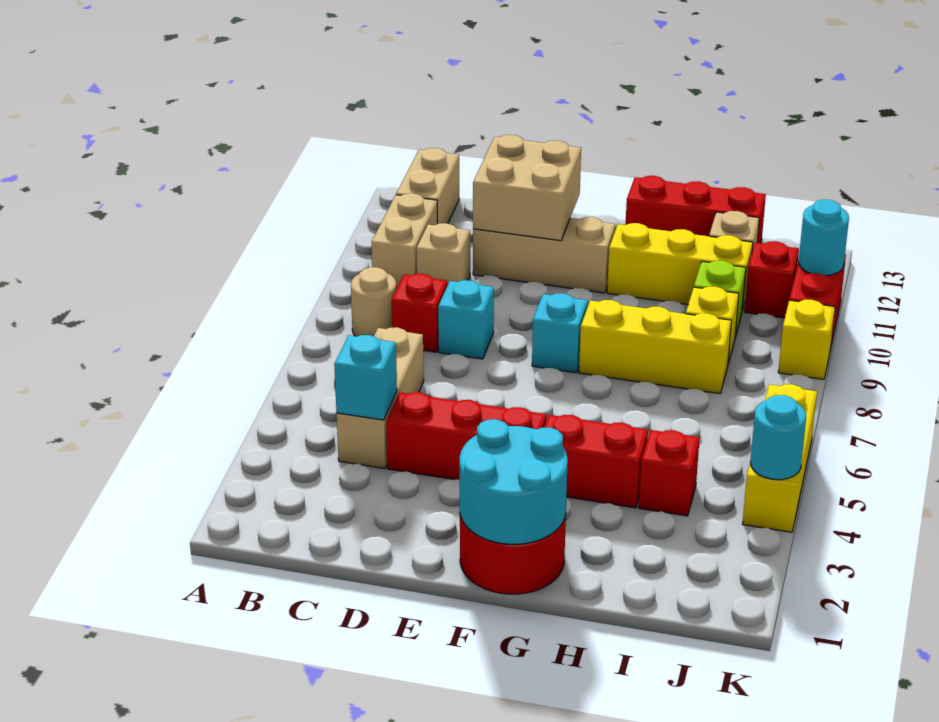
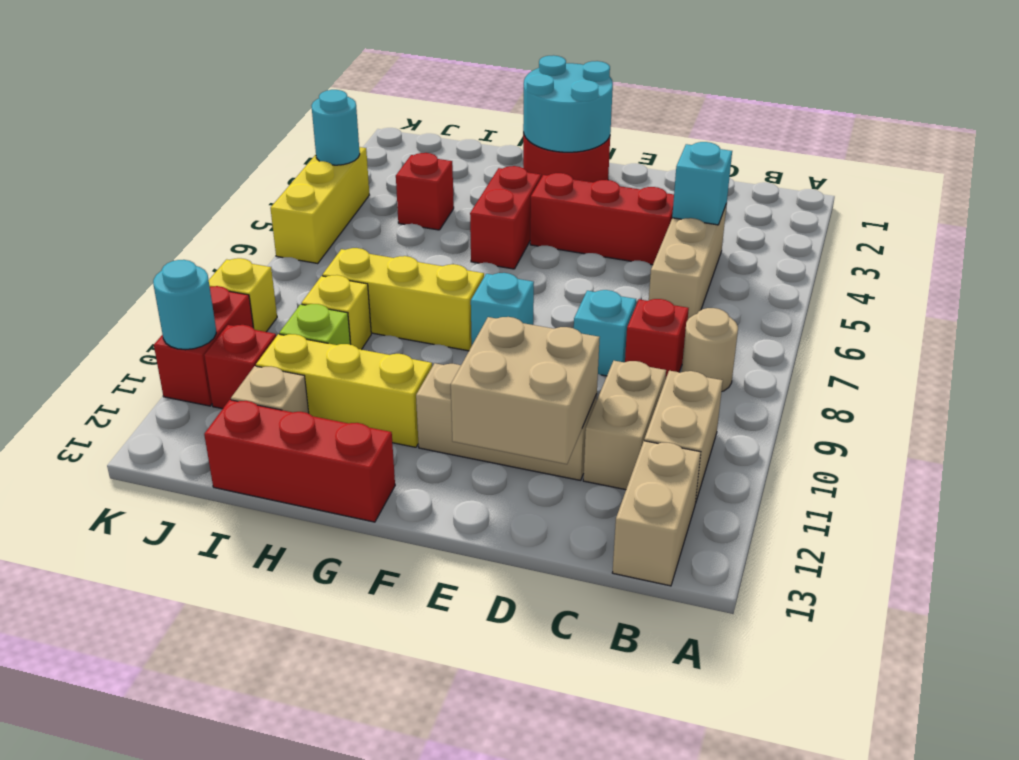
tan brick C10 level 1 -> tan brick C10:C11 level 1
red brick G4:H4 level 1 -> red brick G4:G5 level 1

